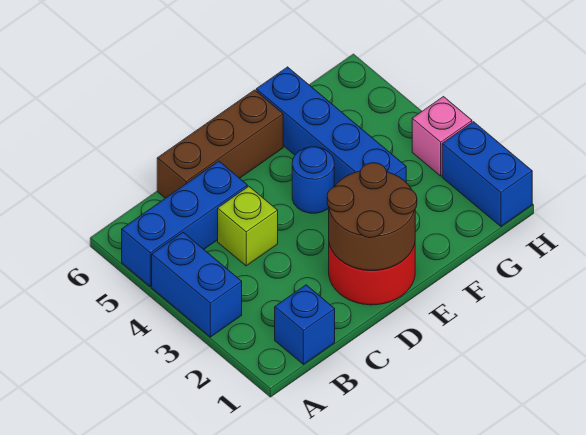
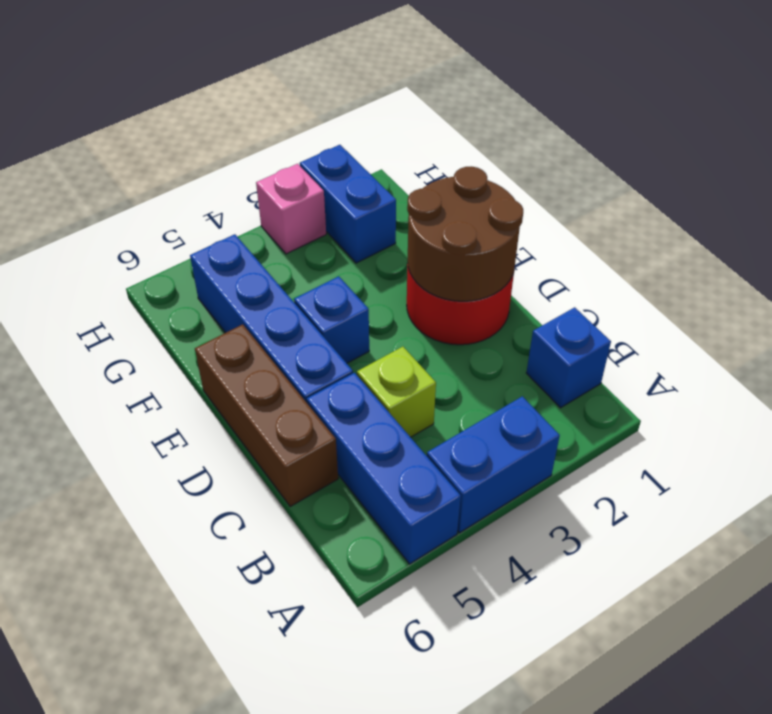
blue round brick E4 level 1 -> blue brick E4 level 1
blue brick F3:F6 level 1 -> blue brick D5:G5 level 1
blue brick H1:H2 level 1 -> blue brick G2:H2 level 1

